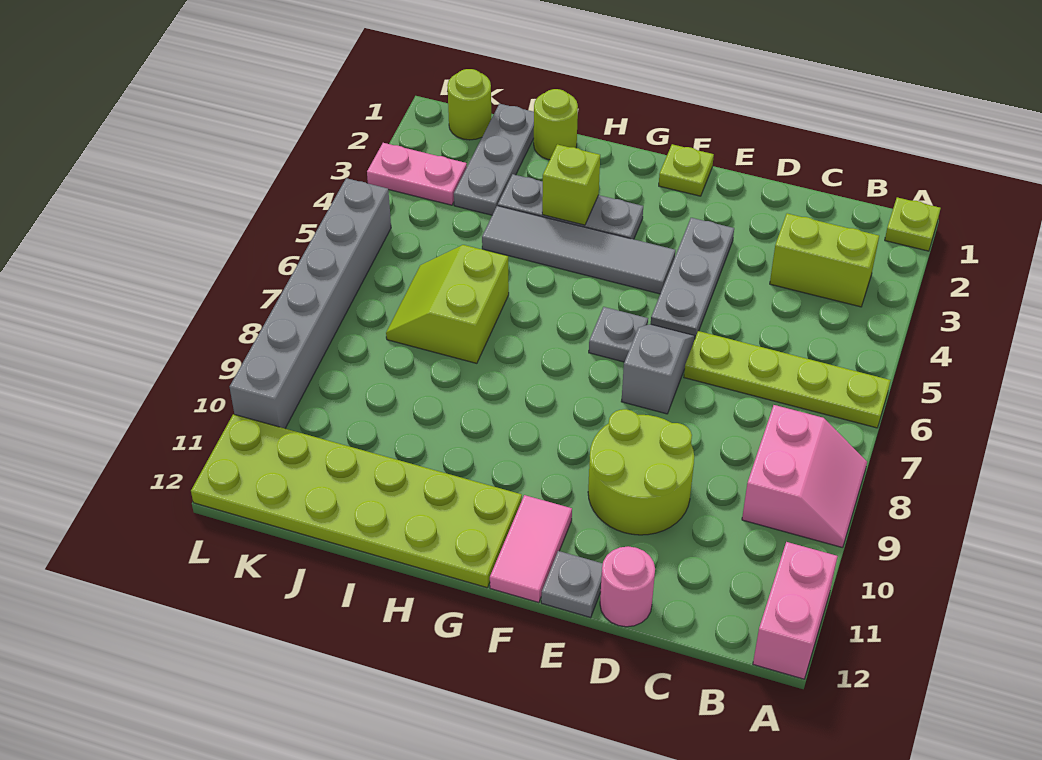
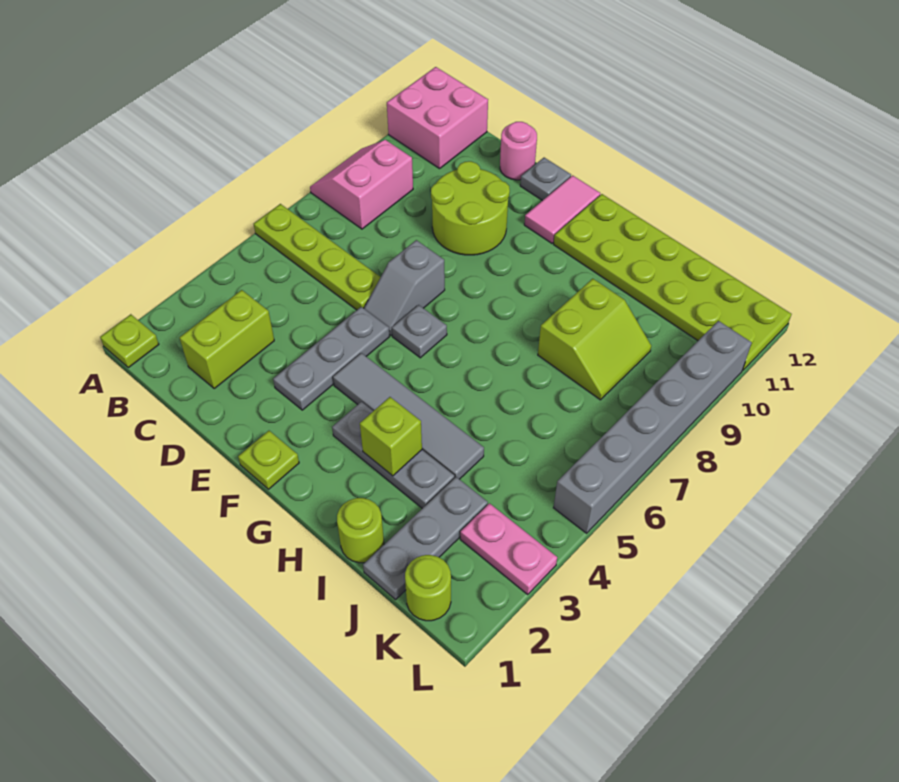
pink brick A11:A12 level 1 -> pink brick A11:B12 level 1
lime brick B3:C3 level 1 -> lime brick C2:C3 level 1
lime slope I6:J7 level 1 top I -> lime slope I8:J9 level 1 top I

